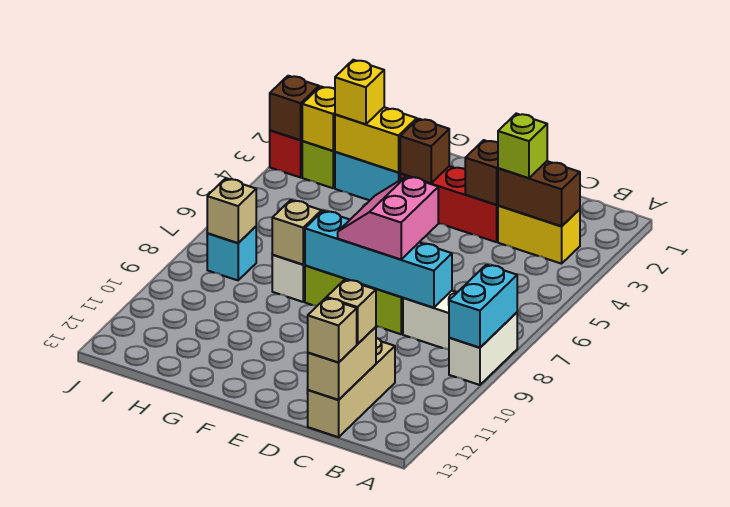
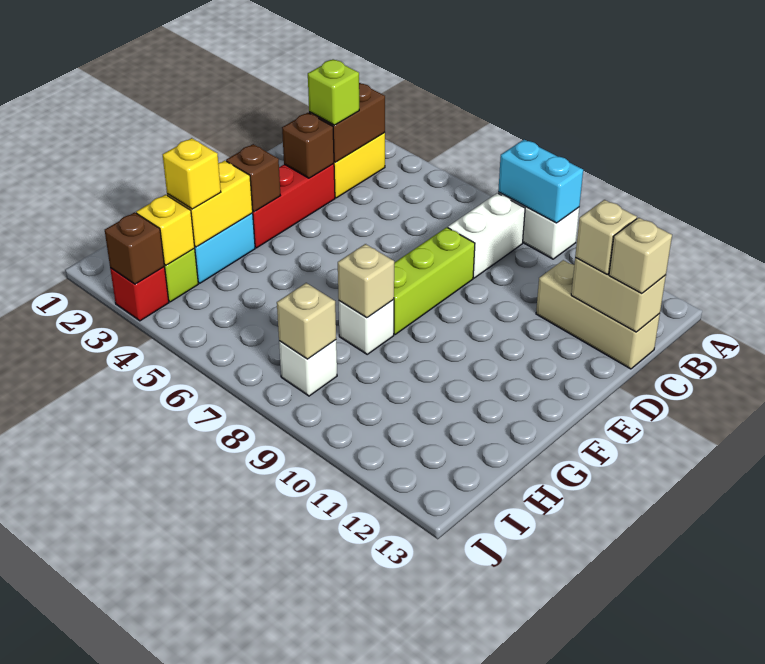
cyan brick C8:F8 level 2 -> none
pink slope D7:E8 level 3 top D -> none
cyan brick I8 level 1 -> white brick I8 level 1

